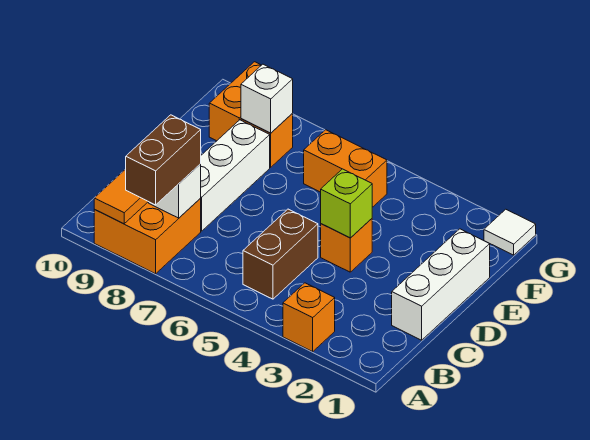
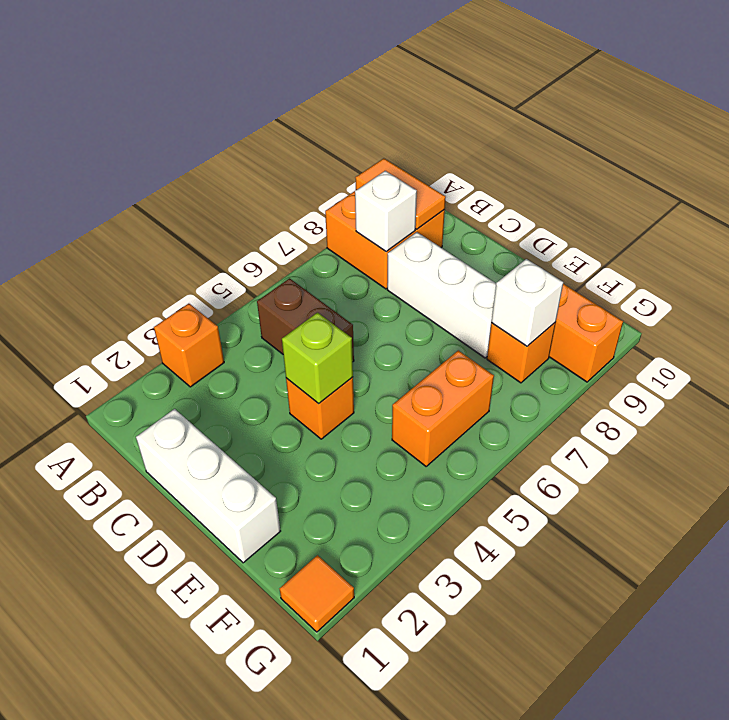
brown brick A8:B8 level 3 -> none
white tile G1 level 1 -> orange tile G1 level 1

